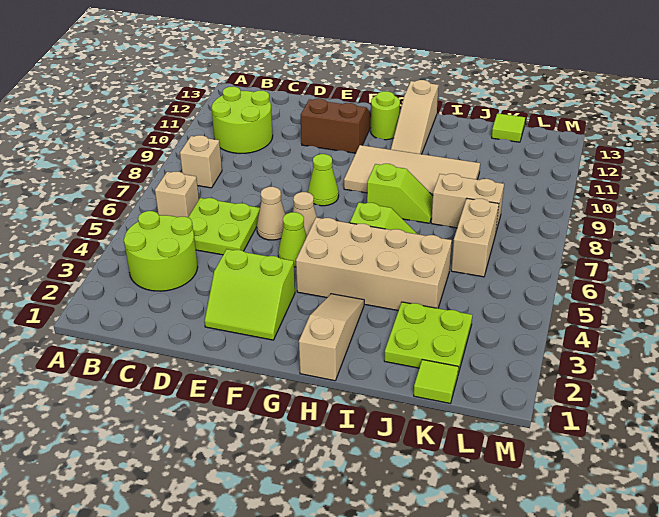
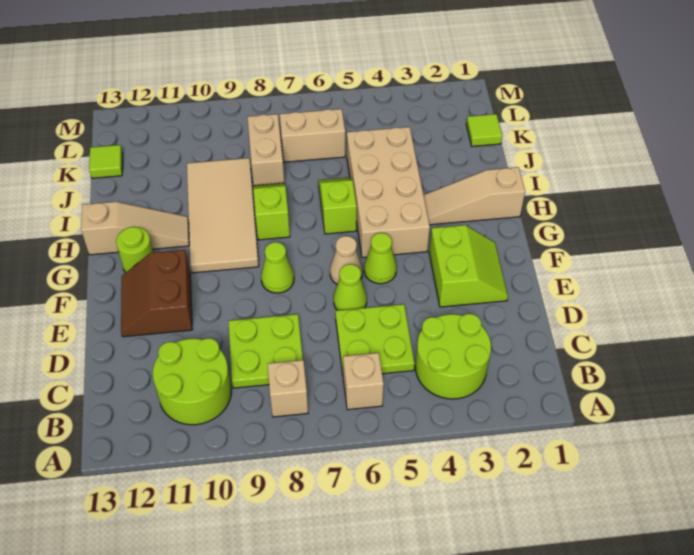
tan cone E6 level 1 -> lime cone E6 level 1
lime plate J2:K3 level 1 -> lime plate C8:D9 level 1

